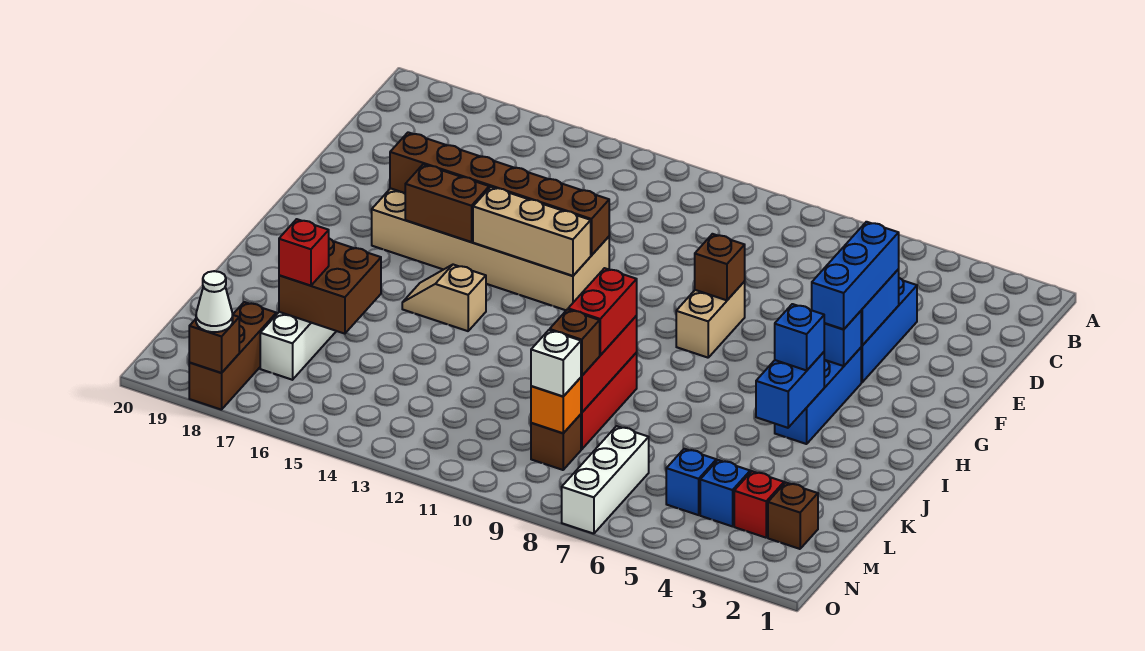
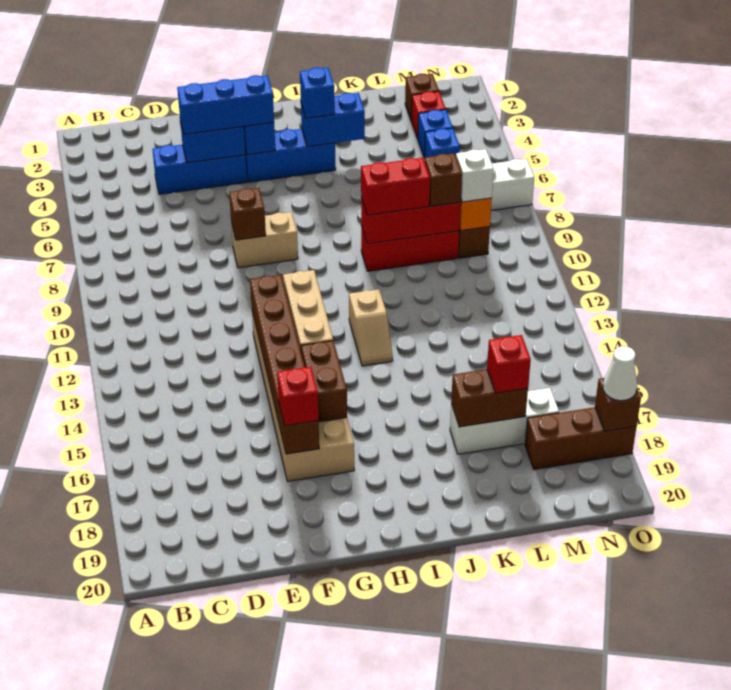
none -> red brick F17 level 3
tan slope I14:I15 level 1 top 14 -> tan slope I12:I13 level 1 top 12
brown brick K16:L17 level 2 -> brown brick K17:L17 level 2

